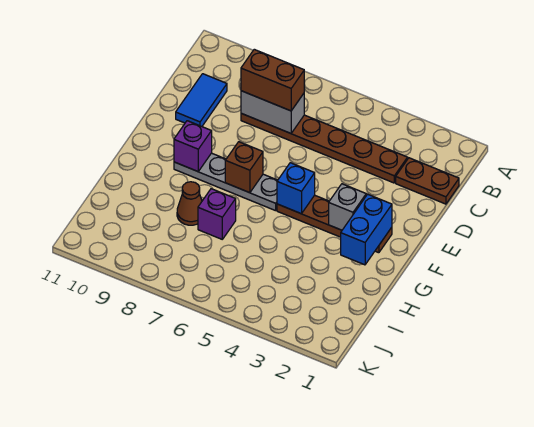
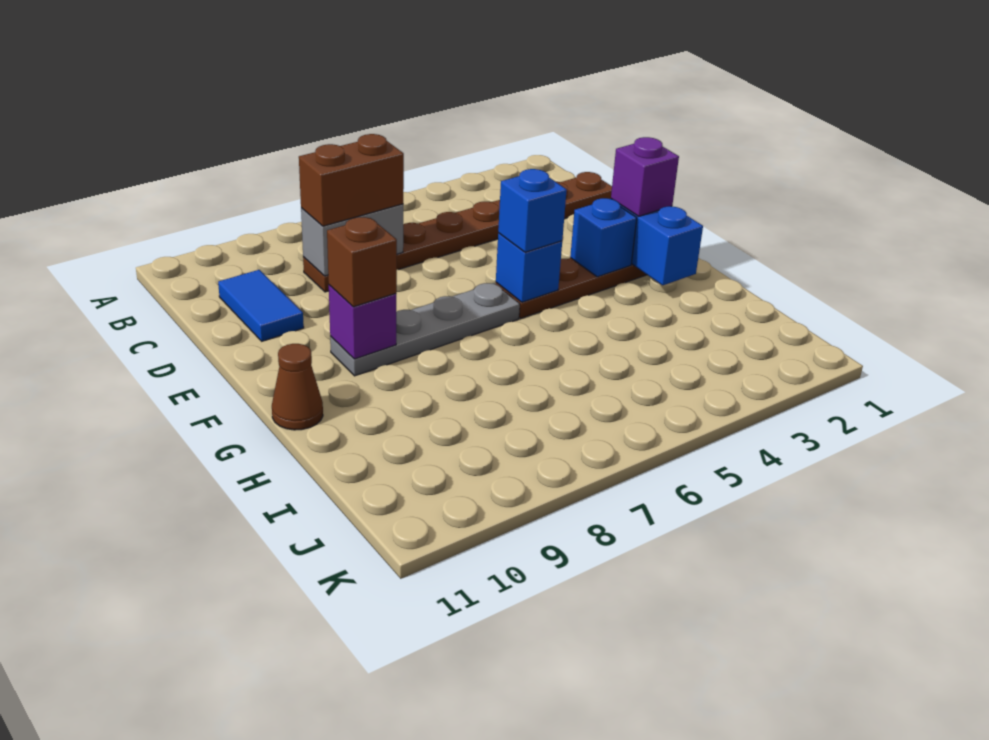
grey brick F3 level 2 -> blue brick F3 level 2
none -> blue brick F5 level 3
brown brick F7 level 2 -> brown brick F9 level 3
purple brick H7 level 1 -> purple brick F2 level 3
brown cone H8 level 1 -> brown cone G11 level 1

